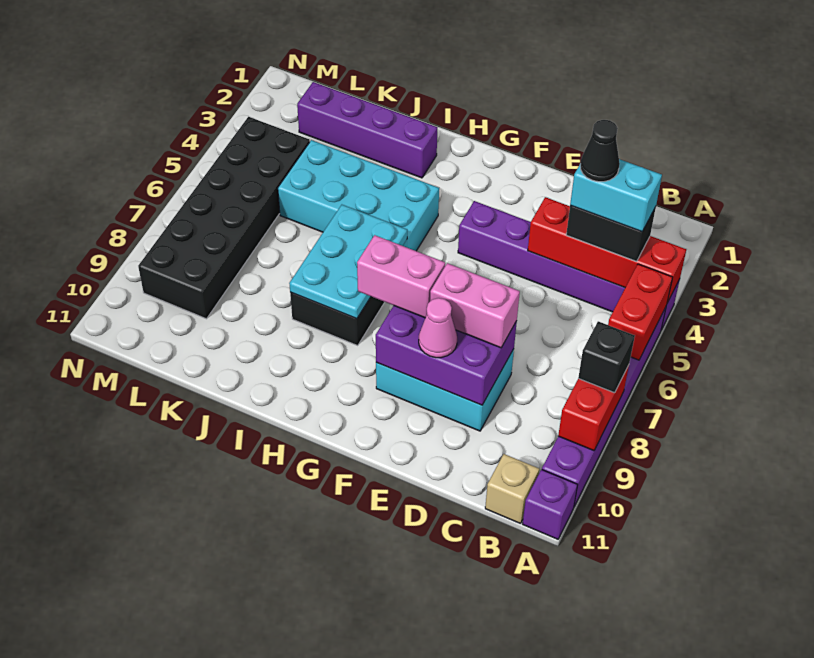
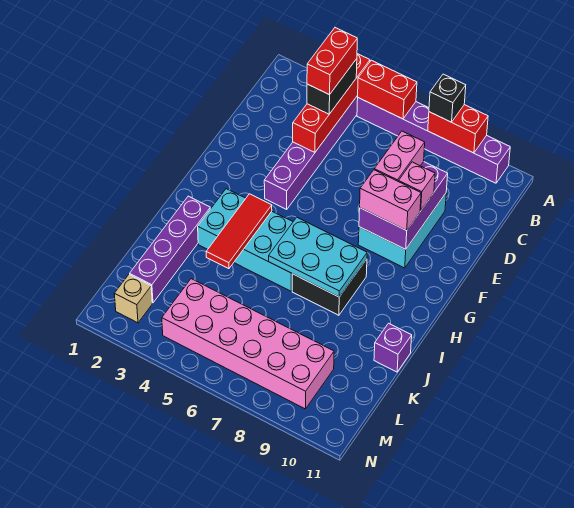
purple brick A11 level 1 -> purple brick J11 level 1
cyan brick B4:C4 level 4 -> red brick B4:C4 level 4
tan brick B11 level 1 -> tan brick M2 level 1
black cone C4 level 5 -> none
pink cone E9 level 3 -> pink brick E9 level 3
pink brick F8:G8 level 3 -> pink brick F8:F9 level 3
cyan brick H4:K5 level 1 -> cyan brick H3:I6 level 1
none -> red tile H4:J4 level 2
black brick L4:M9 level 1 -> pink brick L4:M9 level 1

